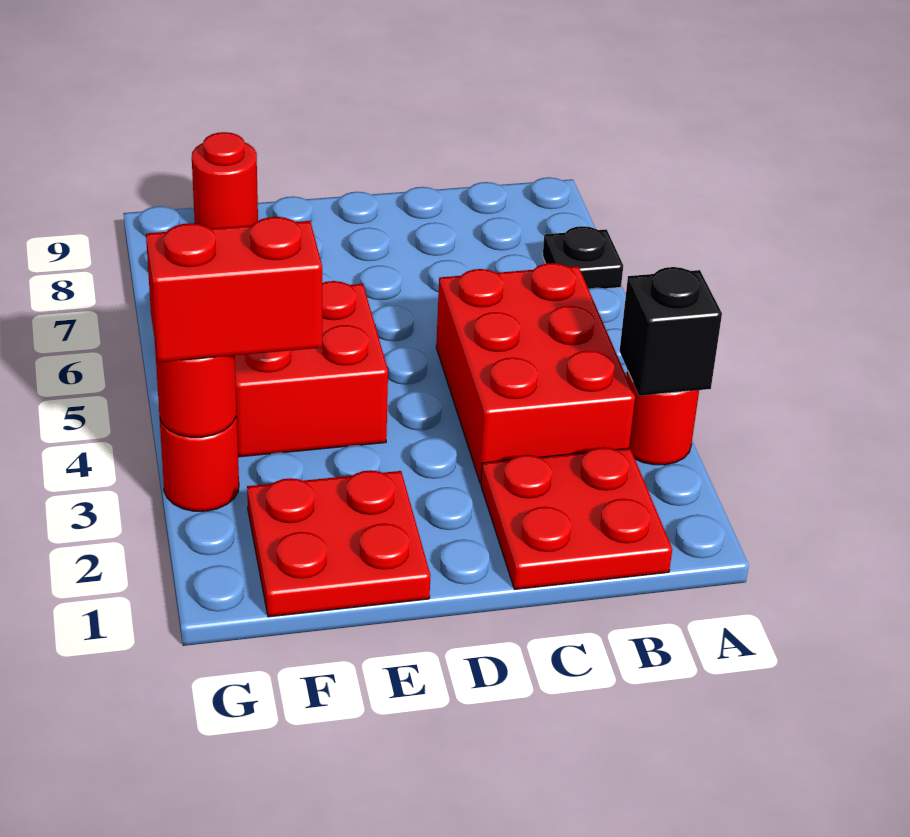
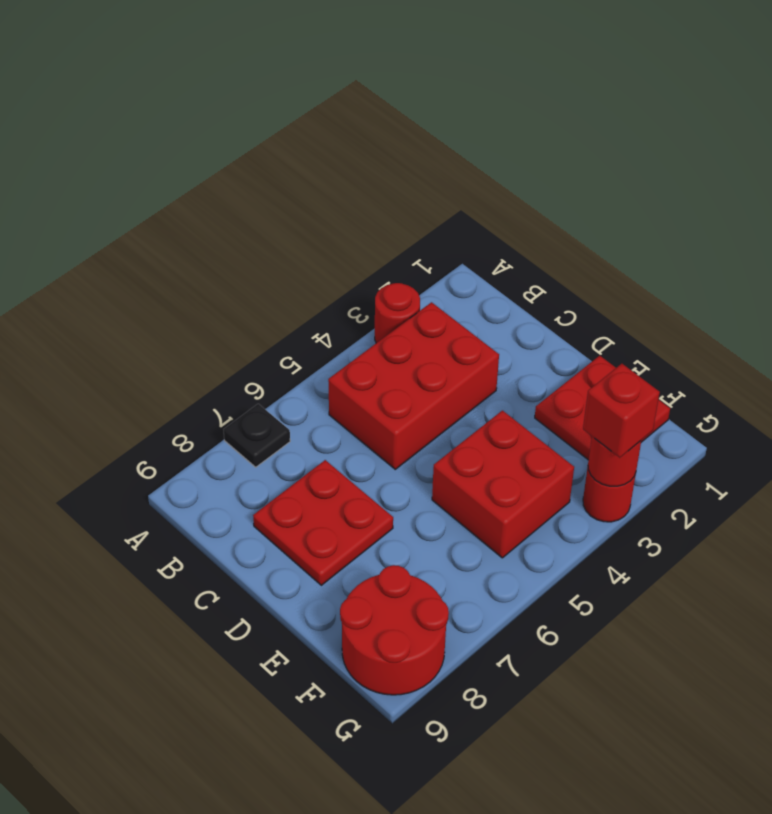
black brick A3 level 2 -> none
red plate B1:C2 level 1 -> red plate C7:D8 level 1
red brick F3:G3 level 3 -> red brick G3 level 3
red round brick F9 level 1 -> red round brick F8:G9 level 1

